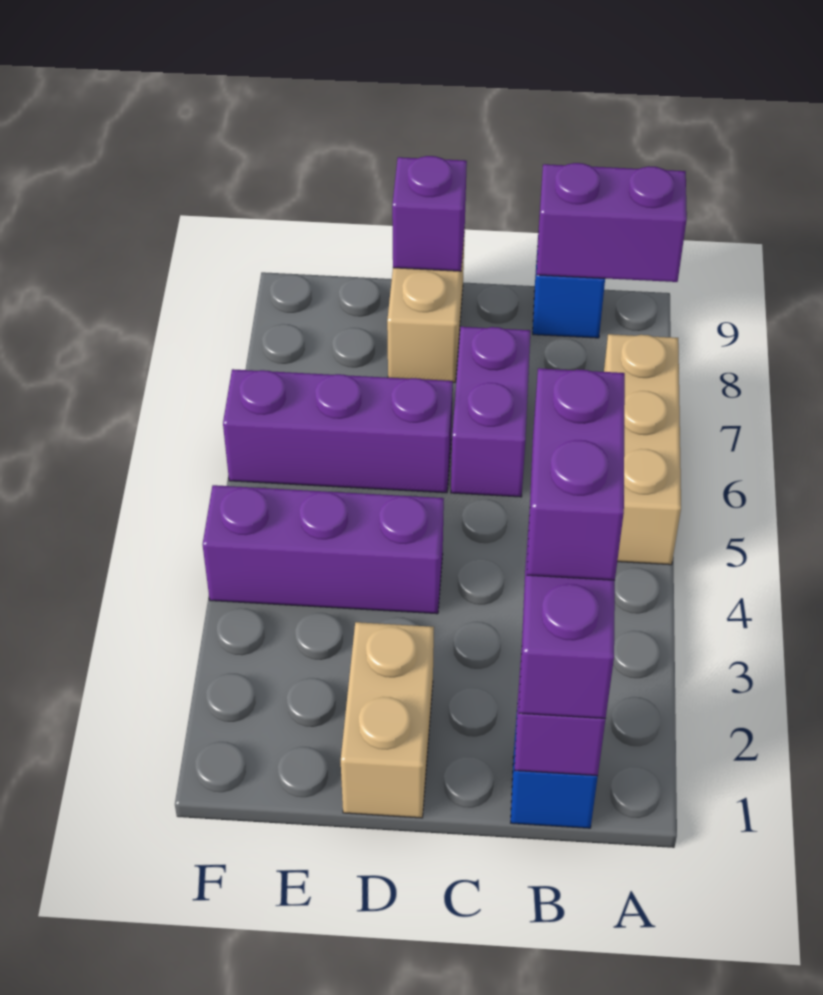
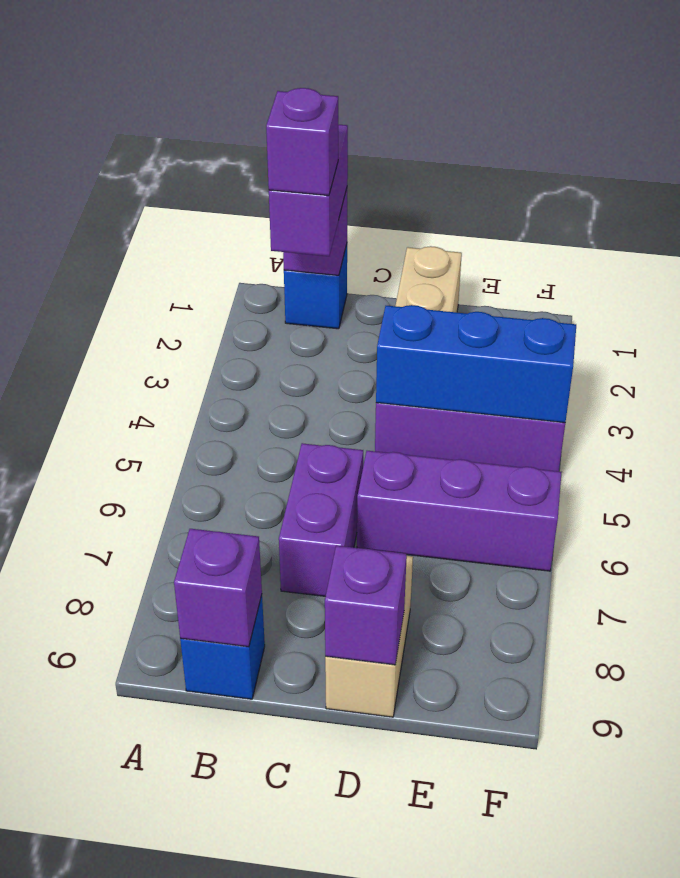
tan brick A5:A7 level 1 -> none
purple brick A9:B9 level 2 -> purple brick B9 level 2
purple brick B2:B3 level 4 -> purple brick B2 level 4
none -> blue brick D4:F4 level 2

